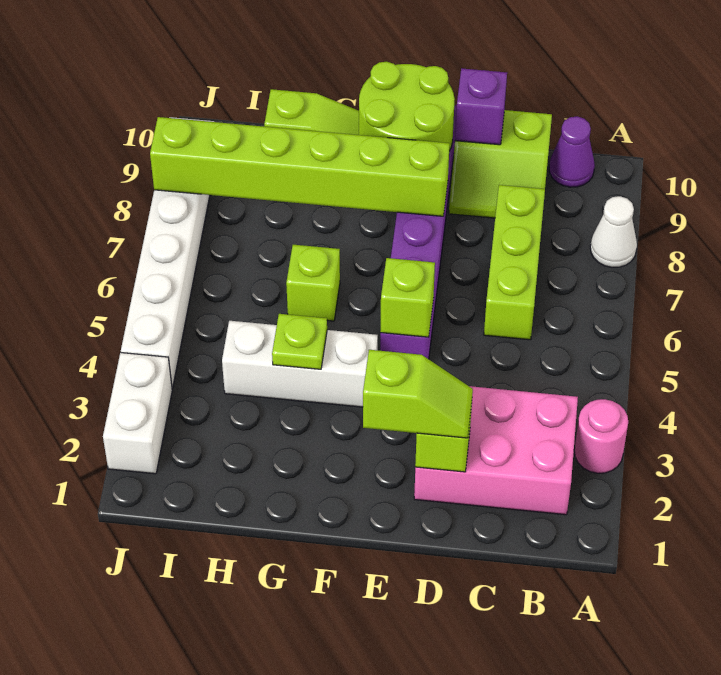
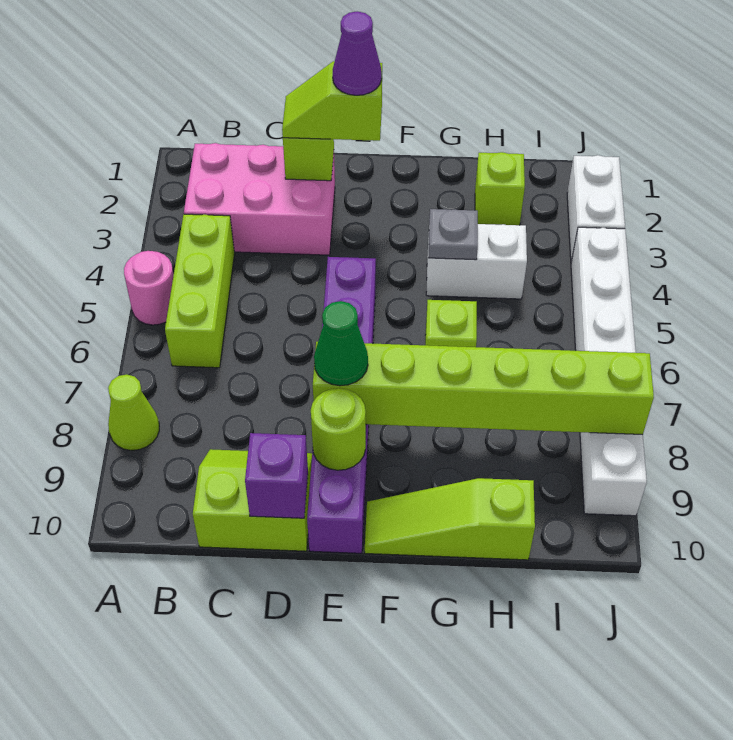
pink round brick A3 level 1 -> pink round brick A5 level 1
white cone A8 level 1 -> lime cone A8 level 1
purple cone B10 level 1 -> purple cone E2 level 4
lime brick C6:C8 level 1 -> lime brick B4:B6 level 1
lime brick E5 level 2 -> lime brick H2 level 1
none -> green cone E8 level 3
lime round brick E9:F10 level 2 -> lime round brick E9 level 2
white brick F4:H4 level 1 -> white brick G4:H4 level 1
lime plate G4 level 2 -> grey plate G4 level 2

